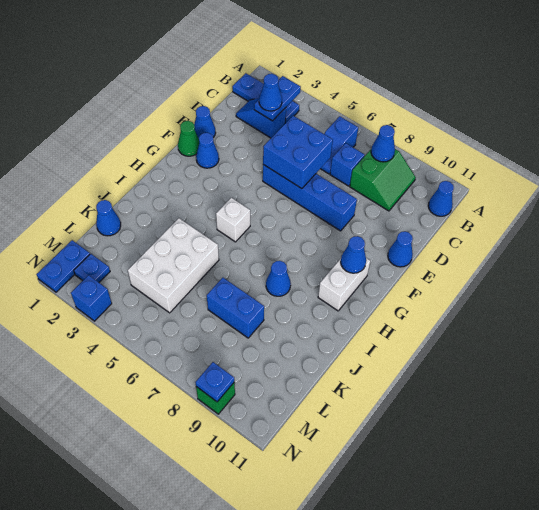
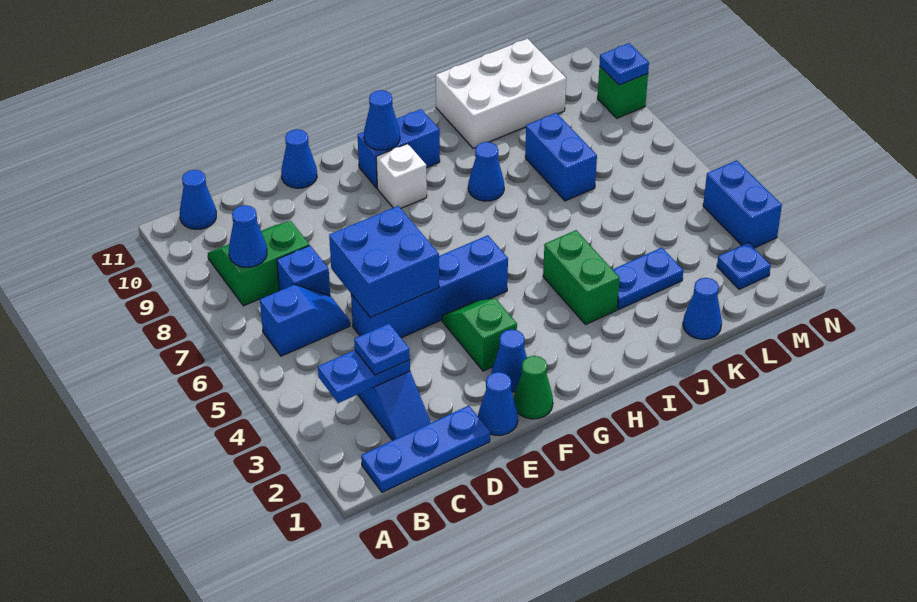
blue plate B1:B3 level 1 -> blue plate B1:D1 level 1
blue cone C3 level 3 -> blue plate C3 level 3
blue brick E5:E8 level 1 -> blue brick D5:G5 level 1
none -> green slope F3:F4 level 1 top 3
white brick G10:H10 level 1 -> blue brick G10:H10 level 1
white brick H5 level 1 -> white brick G9 level 1
none -> green brick I3:I4 level 1
white brick J4:L5 level 1 -> white brick J10:L11 level 1
blue plate M1:N1 level 1 -> blue plate J3:K3 level 1
blue brick N3 level 1 -> blue brick N3:N4 level 1

